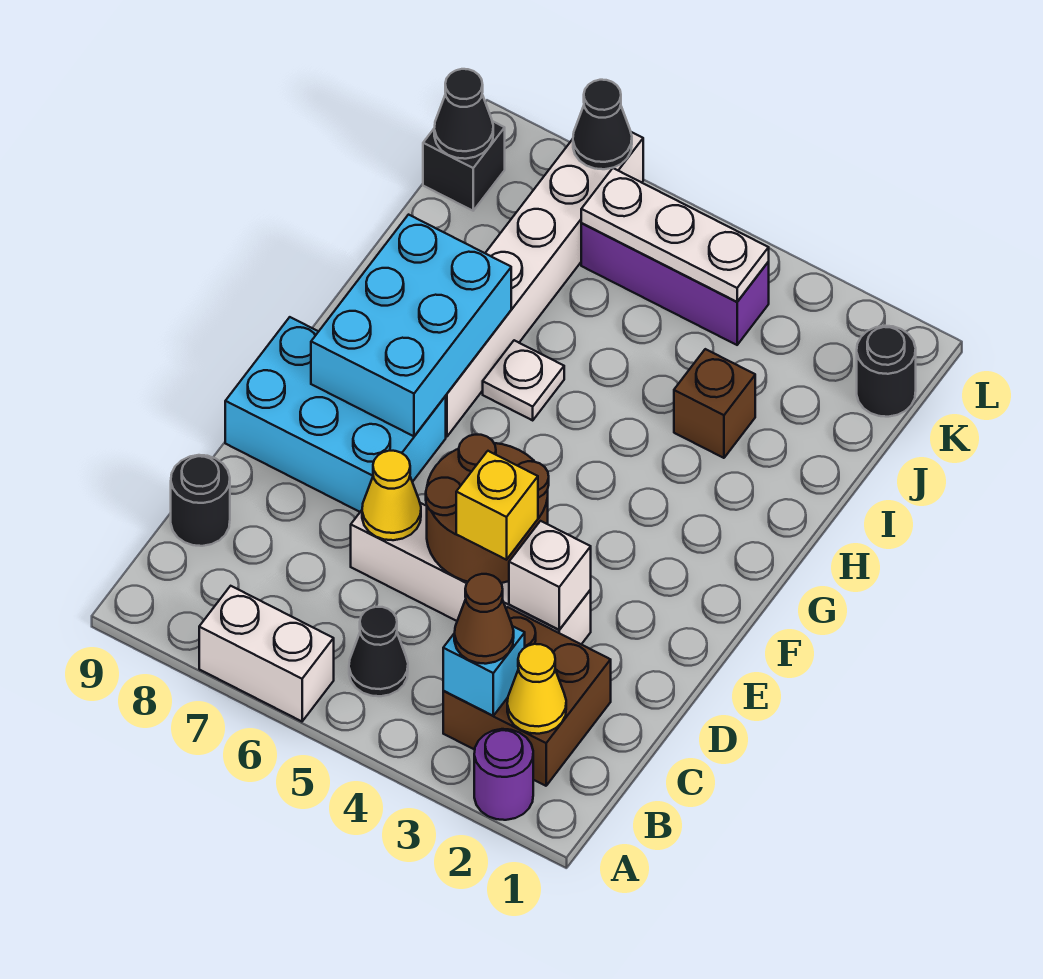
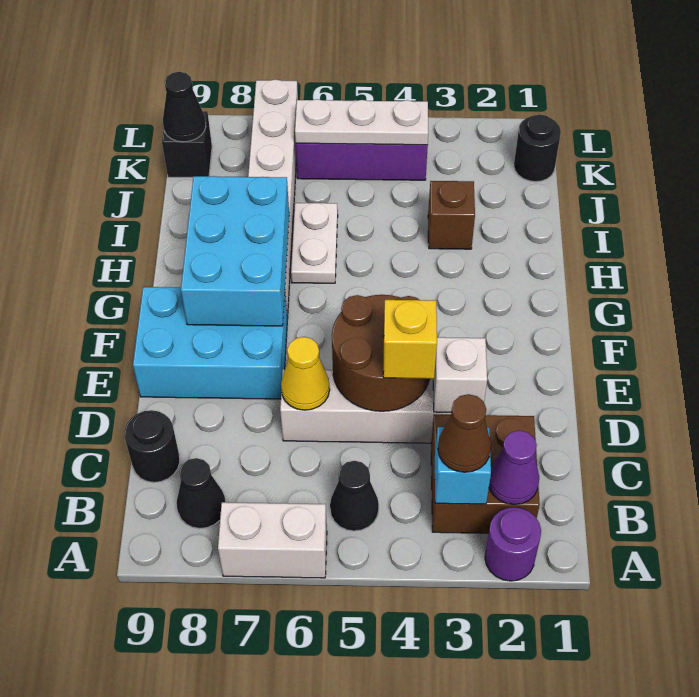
yellow cone B2 level 2 -> purple cone B2 level 2
white plate H6 level 1 -> white plate H6:I6 level 1
black cone L7 level 2 -> black cone B8 level 1

